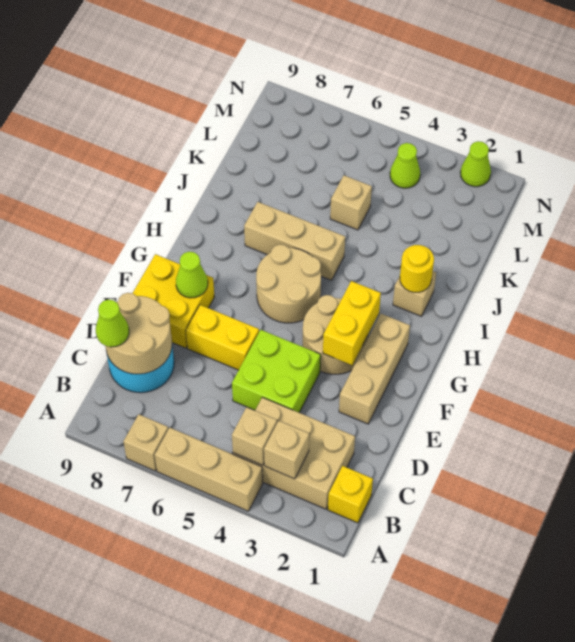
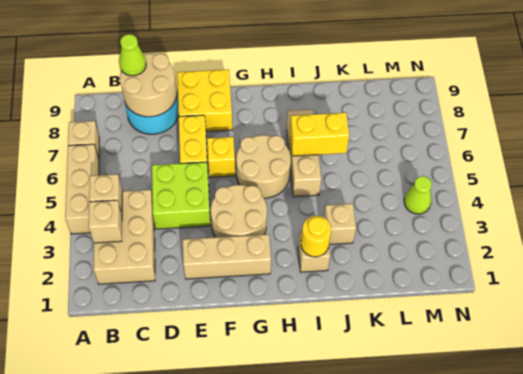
yellow brick B1 level 1 -> yellow brick F6 level 1
yellow brick F3:G3 level 2 -> yellow brick I6:J6 level 2
lime cone F8 level 2 -> none
tan brick K5 level 1 -> tan brick J3 level 1
lime cone N2 level 1 -> none

